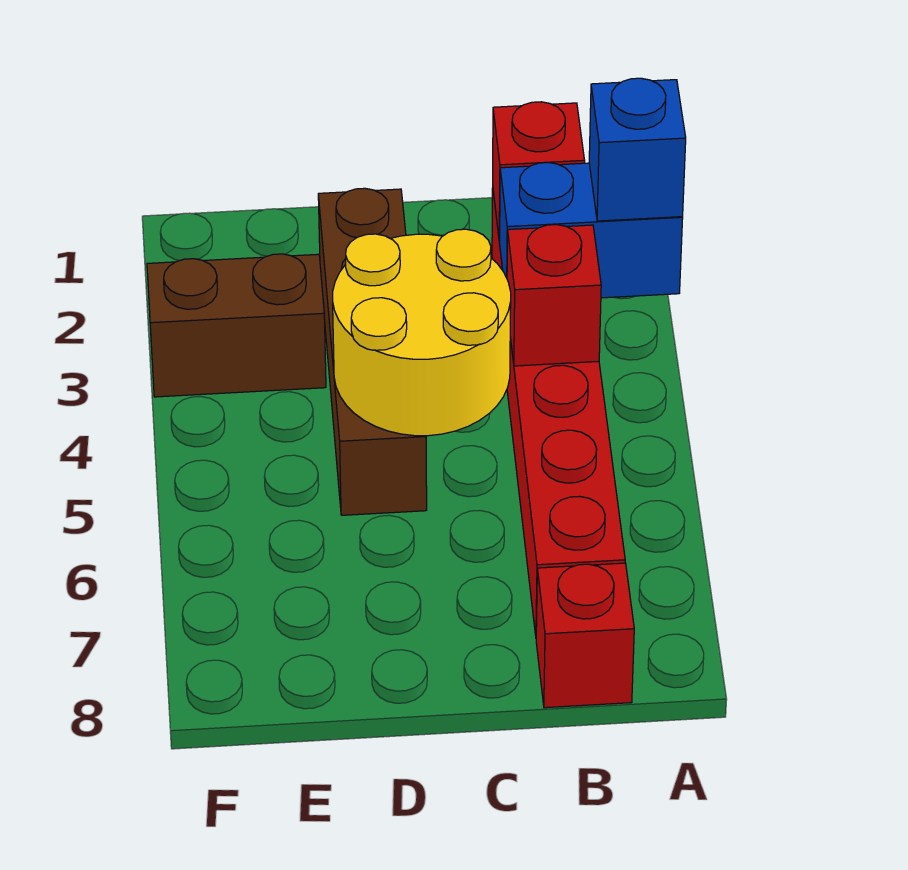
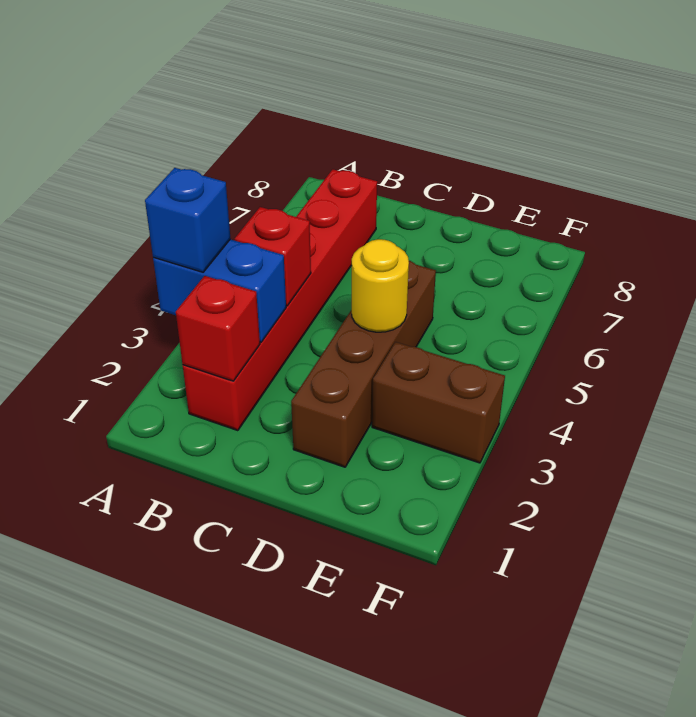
red brick B8 level 1 -> none
yellow round brick C4:D5 level 2 -> yellow round brick D4 level 2

